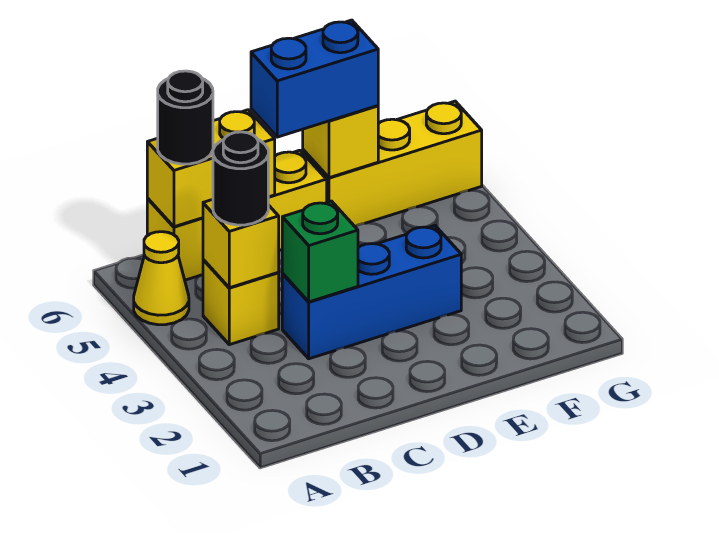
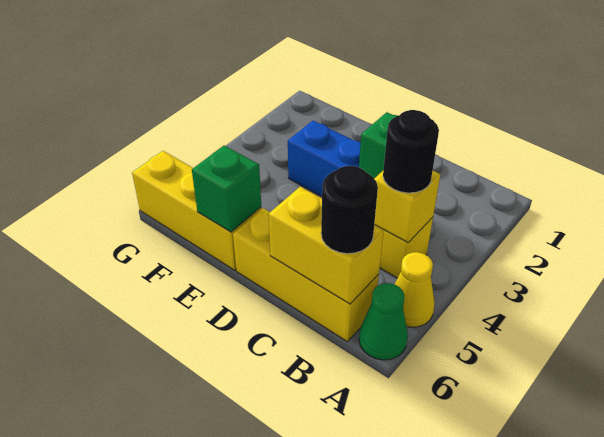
none -> green cone A6 level 1
blue brick D6:E6 level 3 -> none
yellow brick E6 level 2 -> green brick E6 level 2

